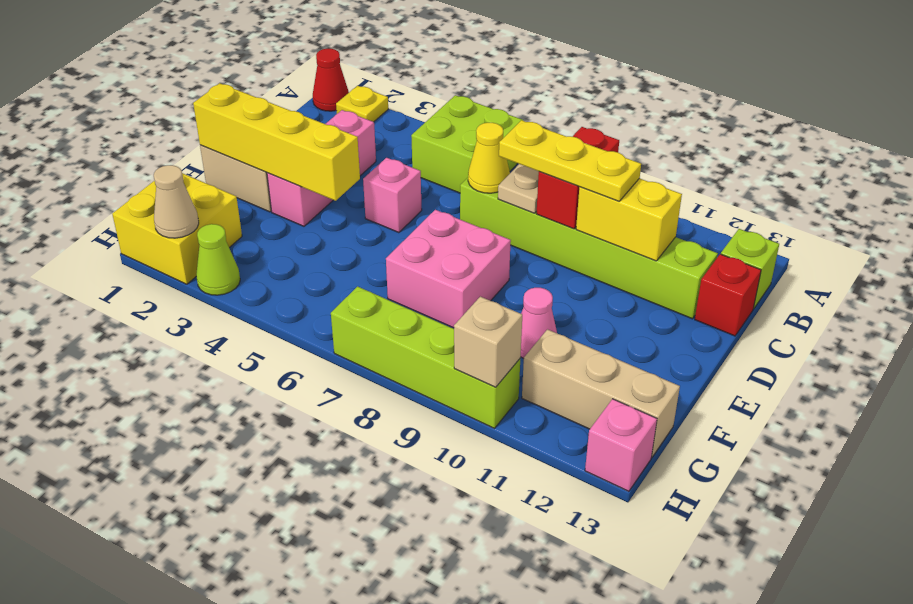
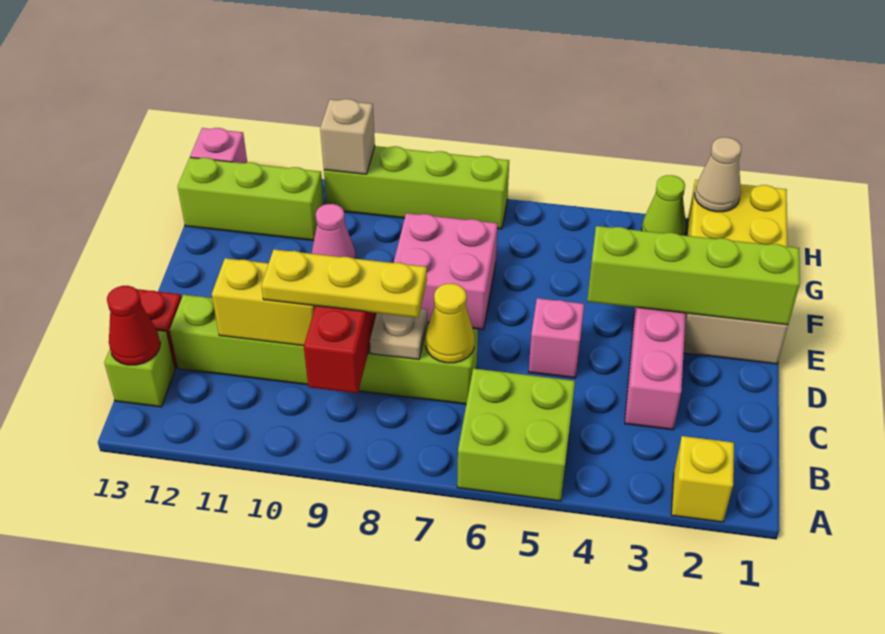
red cone A1 level 1 -> red cone B13 level 2
yellow plate A2 level 1 -> yellow brick A2 level 1
yellow brick E1:E4 level 2 -> lime brick E1:E4 level 2
tan brick G11:G13 level 1 -> lime brick G11:G13 level 1

